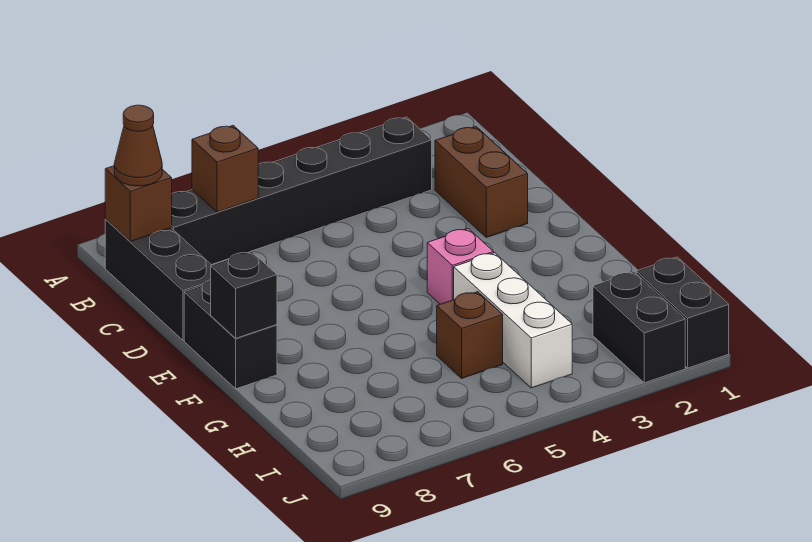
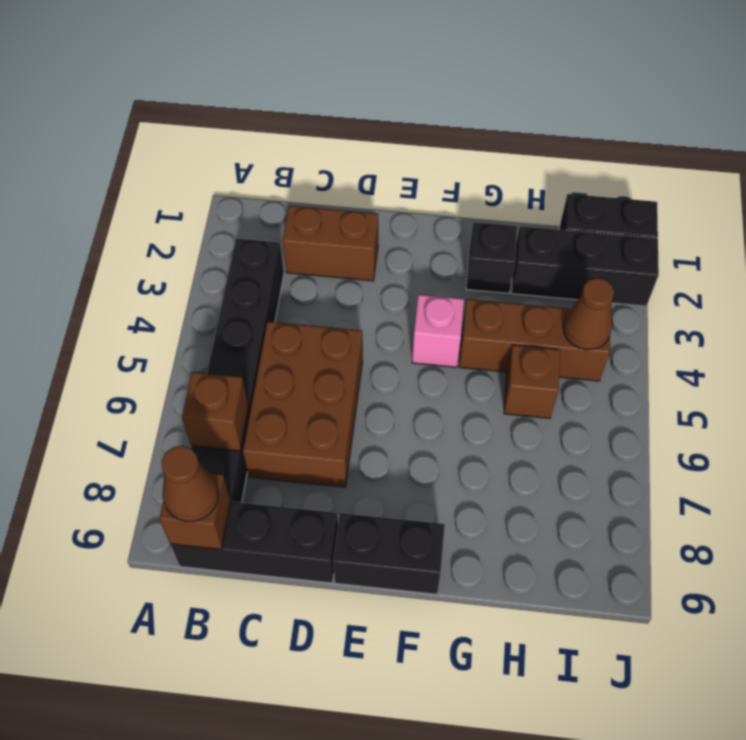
none -> brown brick C5:D7 level 1
black brick F9 level 2 -> black brick G2 level 1
white brick G4:I4 level 1 -> brown brick G4:I4 level 1
black brick I2:J2 level 1 -> black brick H2:J2 level 1
none -> brown cone I4 level 2

